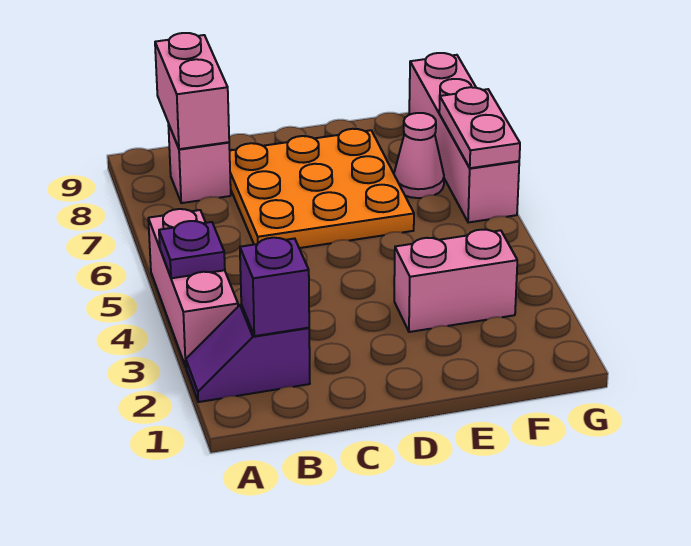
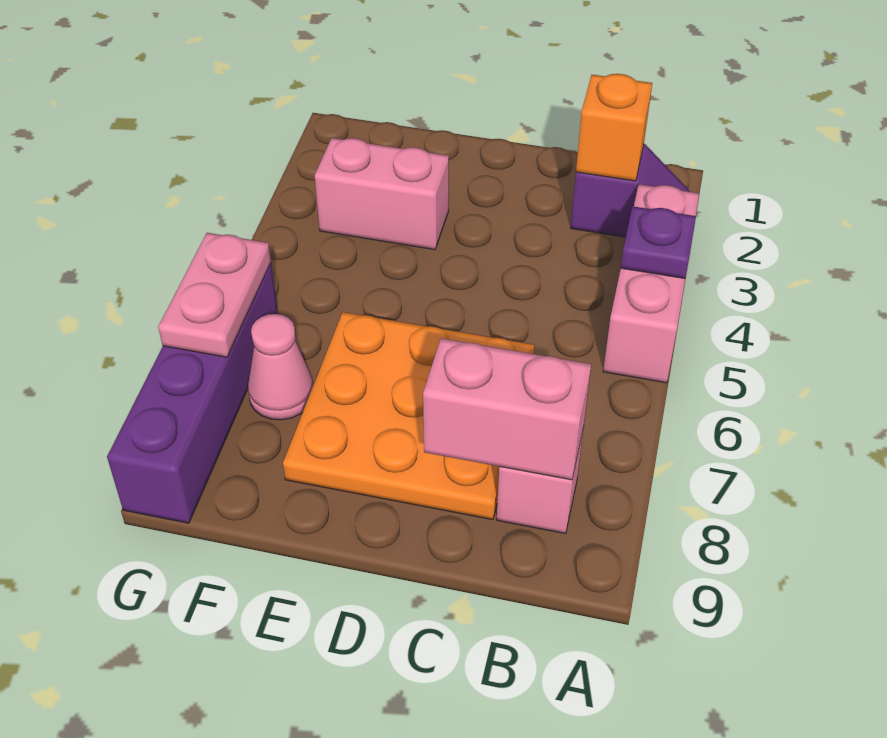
purple brick B2 level 2 -> orange brick B2 level 2
pink brick B8:B9 level 2 -> pink brick B8:C8 level 2
pink brick G6:G9 level 1 -> purple brick G6:G9 level 1

